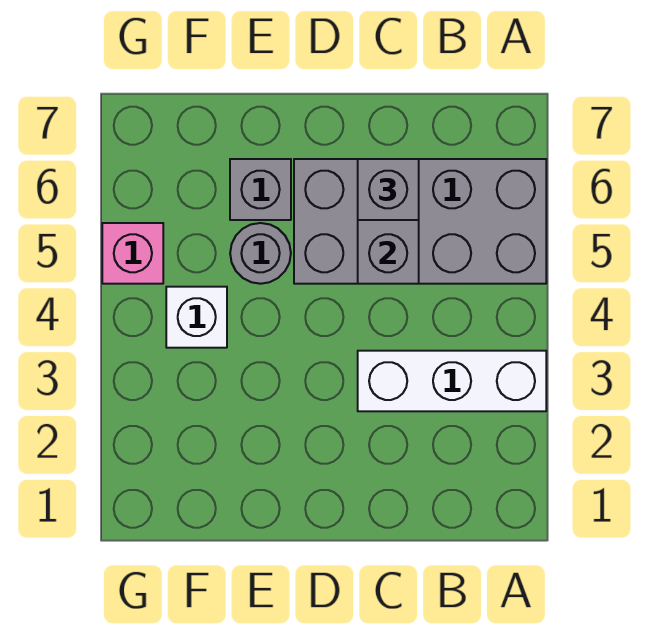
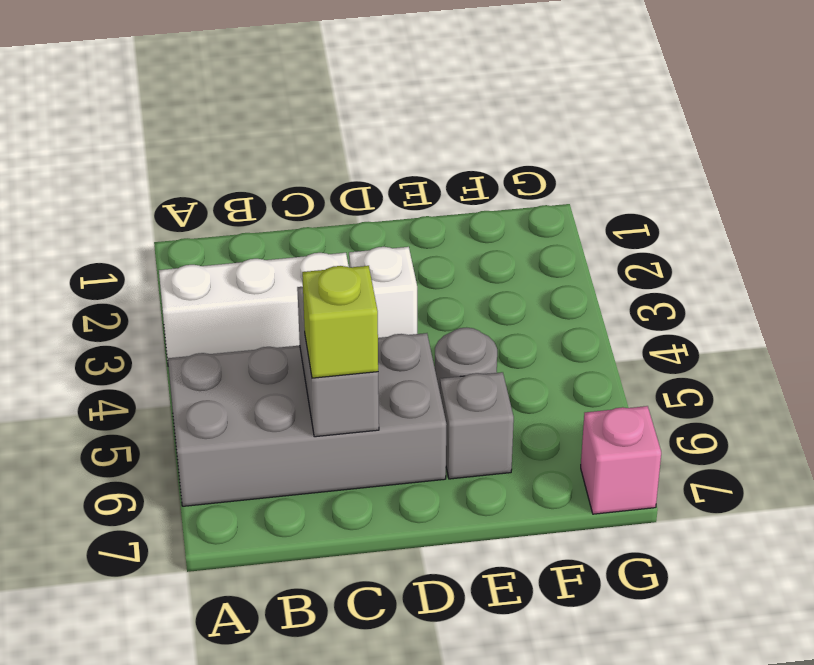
grey brick C6 level 3 -> lime brick C6 level 3
white brick F4 level 1 -> white brick D3 level 1
pink brick G5 level 1 -> pink brick G7 level 1

